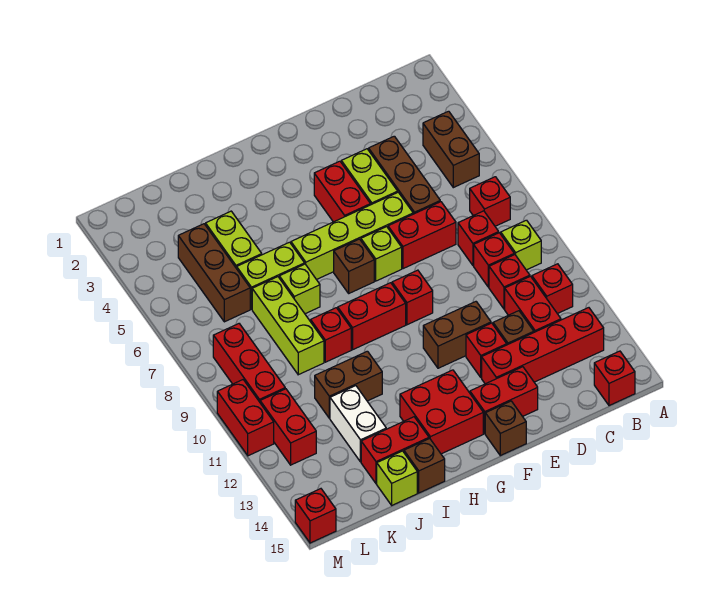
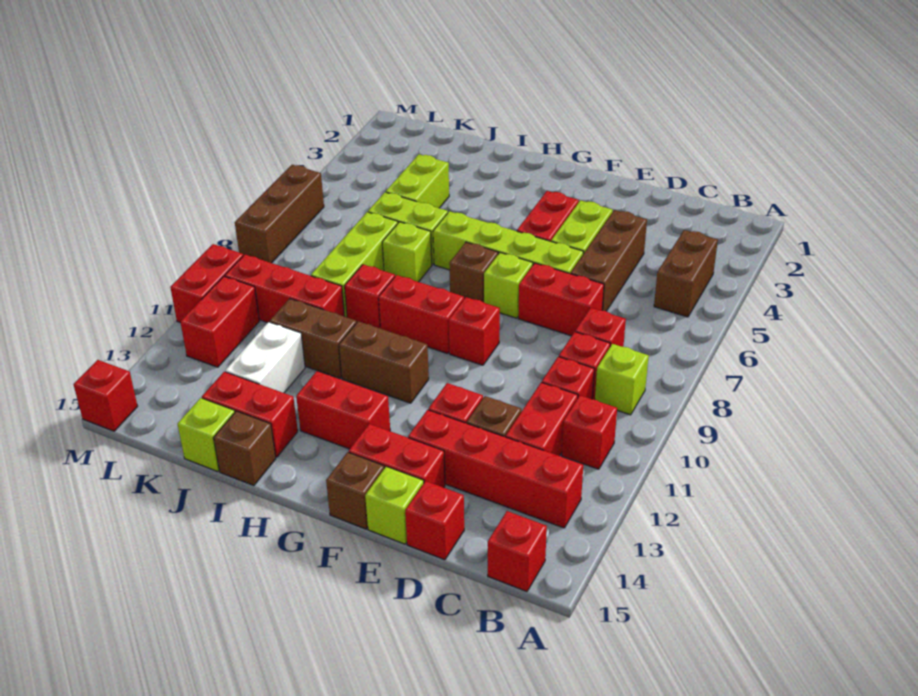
red brick B7 level 1 -> red brick D15 level 1
brown brick E11:F11 level 1 -> brown brick G11:H11 level 1
none -> lime brick E15 level 1
red brick G13:H14 level 1 -> red brick G13:H13 level 1
brown brick K4:K6 level 1 -> brown brick M6:M8 level 1
red brick L8:L10 level 1 -> red brick J10:L10 level 1

